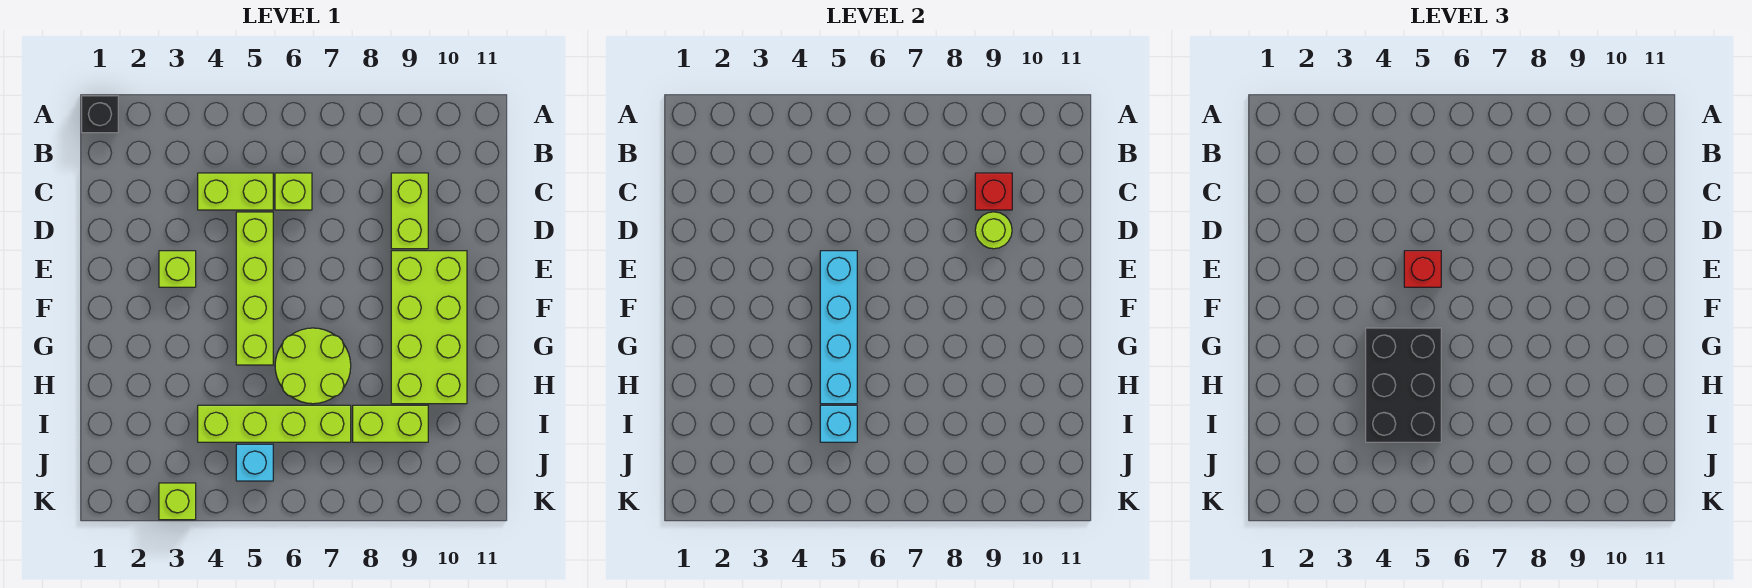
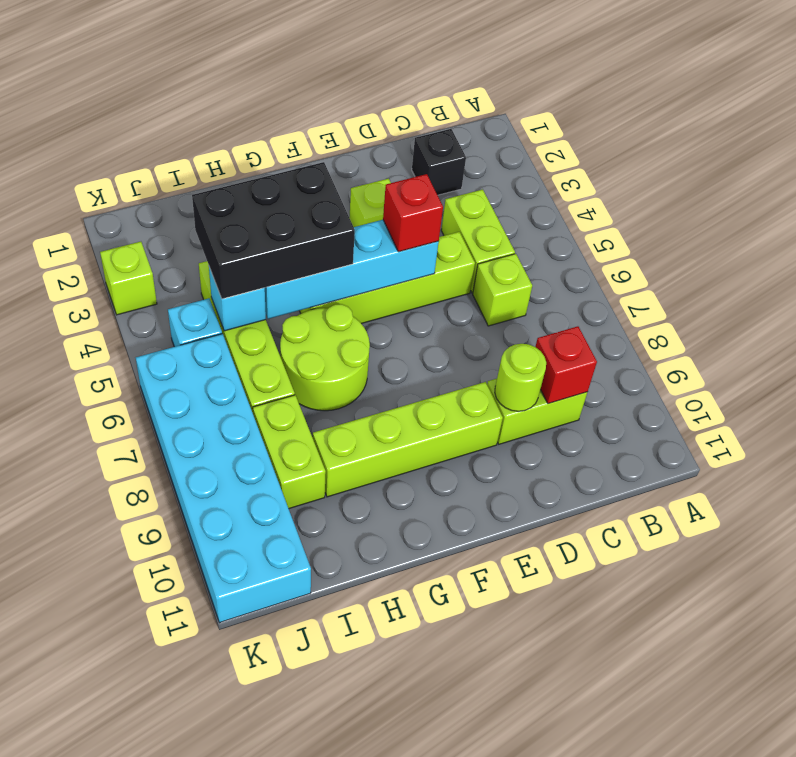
black brick A1 level 1 -> black brick C2 level 1
lime brick E9:H10 level 1 -> lime brick E9:H9 level 1
none -> cyan brick J6:K11 level 1

